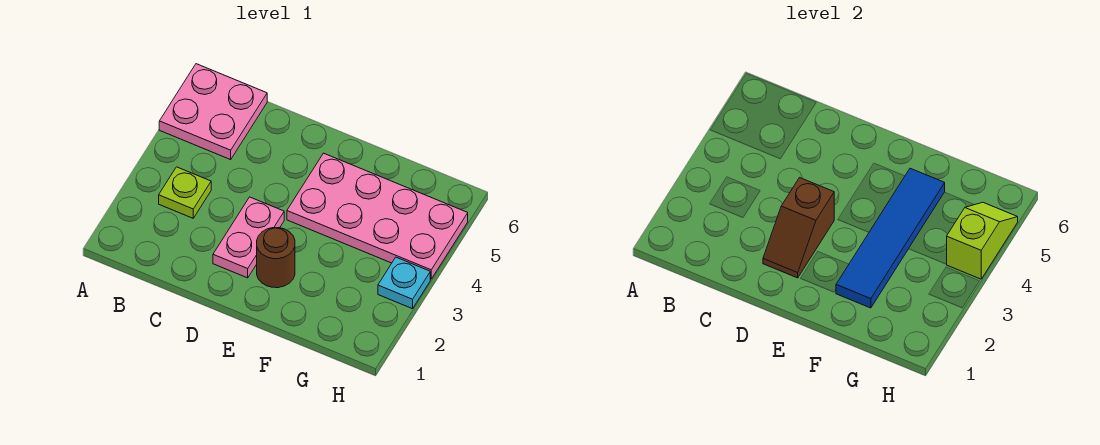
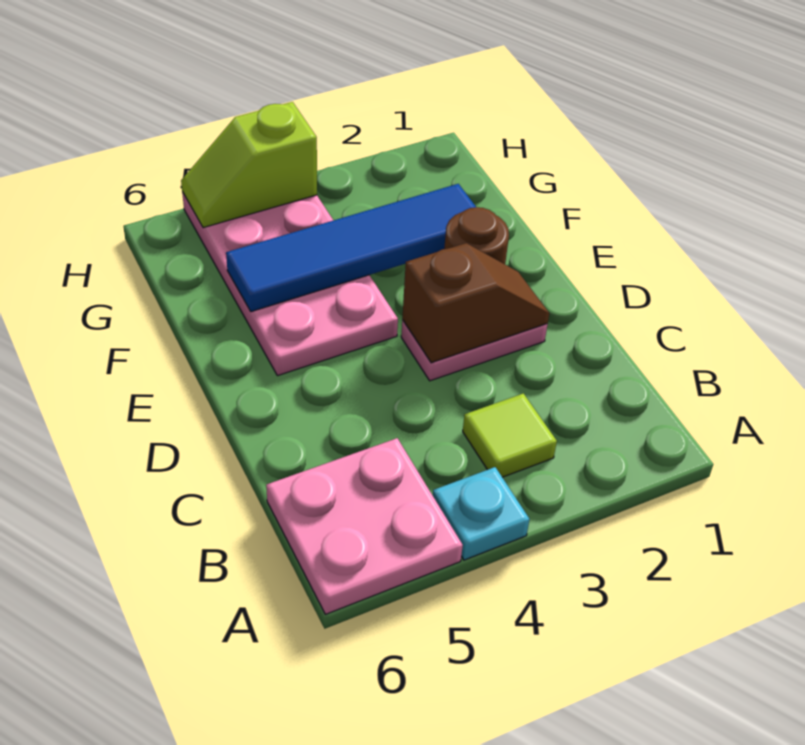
lime plate B3 level 1 -> lime tile B3 level 1
cyan plate H3 level 1 -> cyan plate A4 level 1

